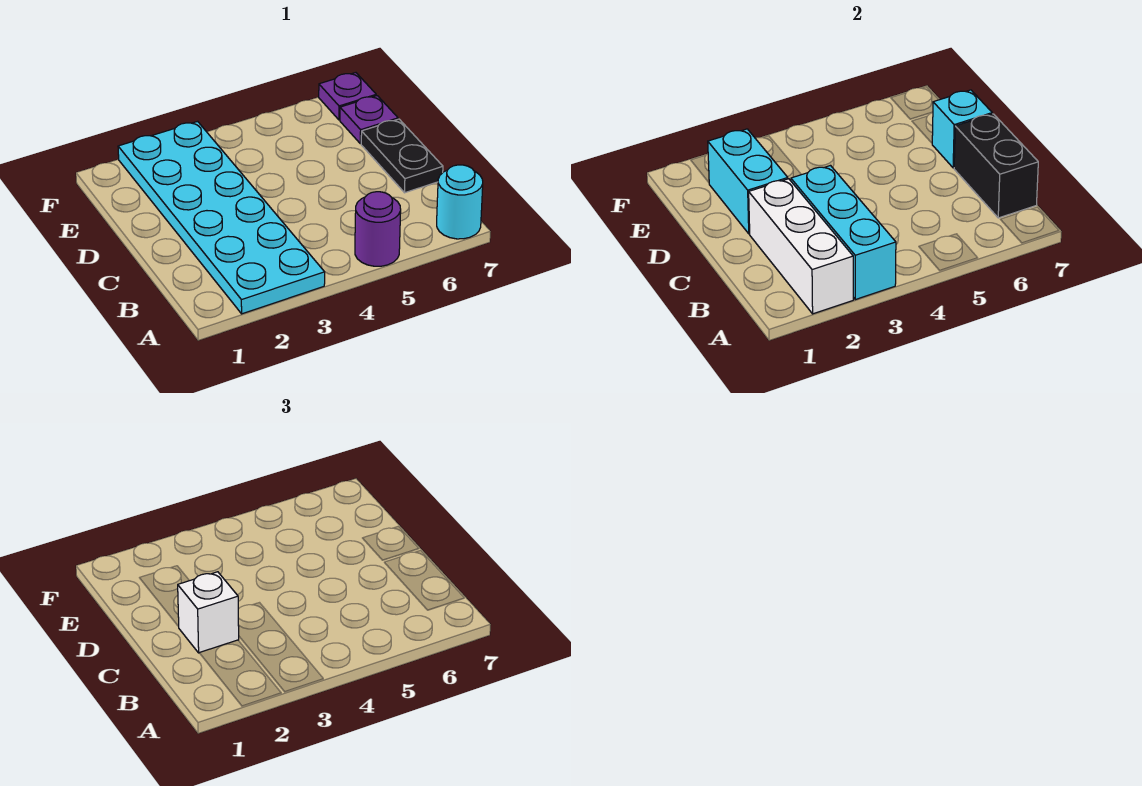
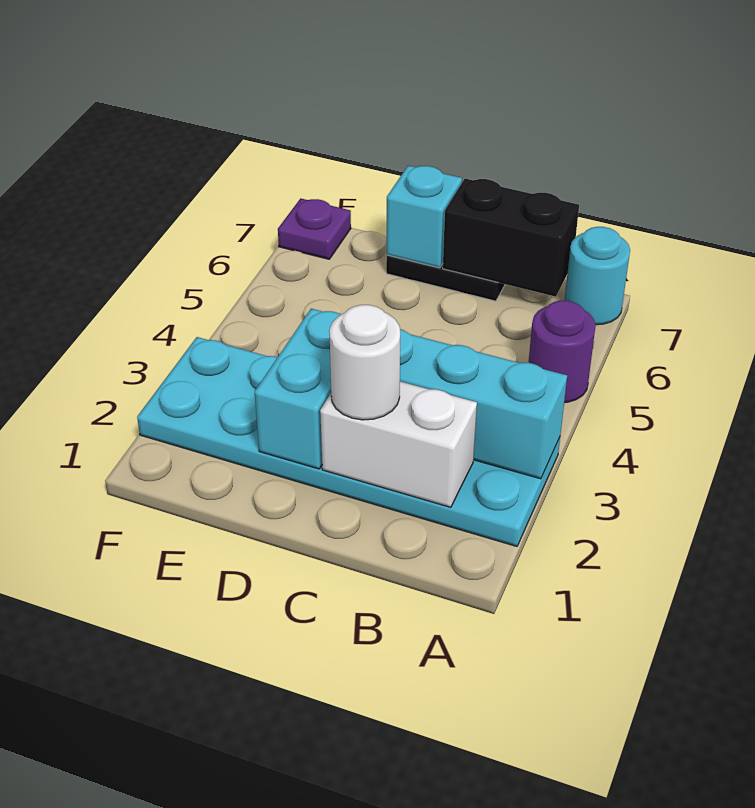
white brick A2:C2 level 2 -> white brick B2:C2 level 2
white brick C2 level 3 -> white round brick C2 level 3
cyan brick D2:E2 level 2 -> cyan brick D2:D3 level 2
purple plate E7 level 1 -> none

